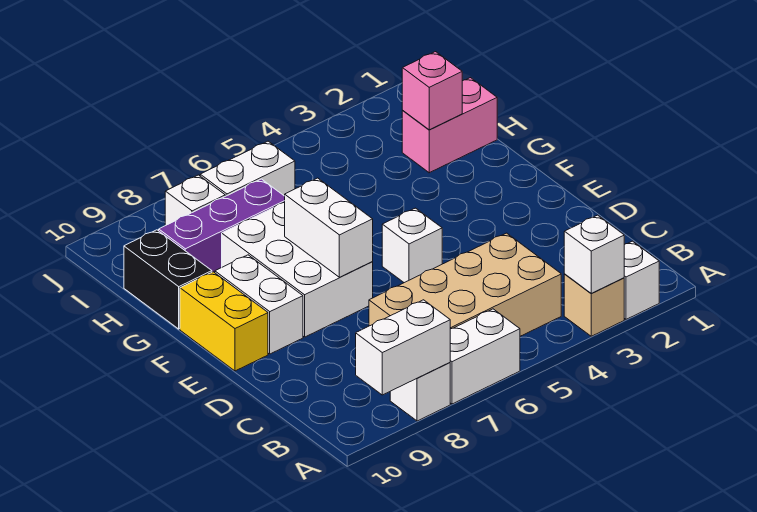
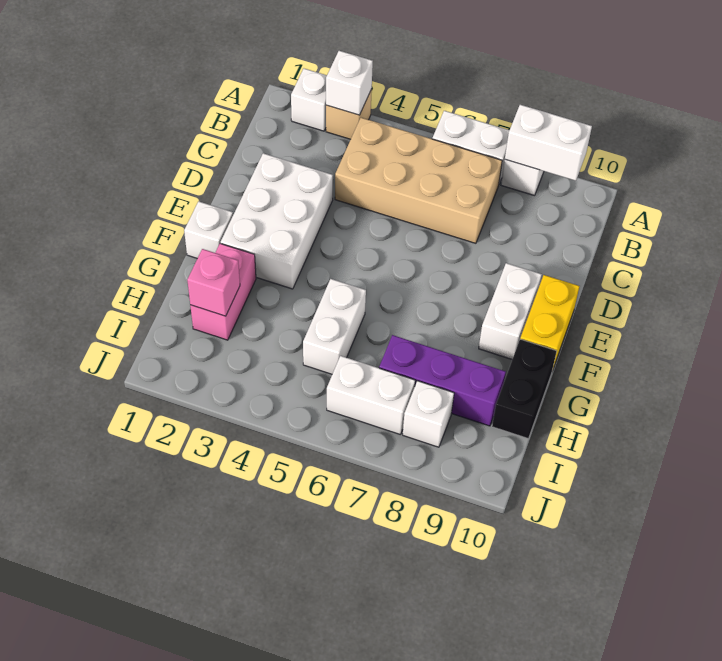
white brick E5 level 1 -> white brick F1 level 1
white brick E7:G8 level 1 -> white brick D2:F3 level 1
white brick E7:F7 level 2 -> white brick G5:H5 level 1
pink brick H1:H2 level 1 -> pink brick G2:H2 level 1

